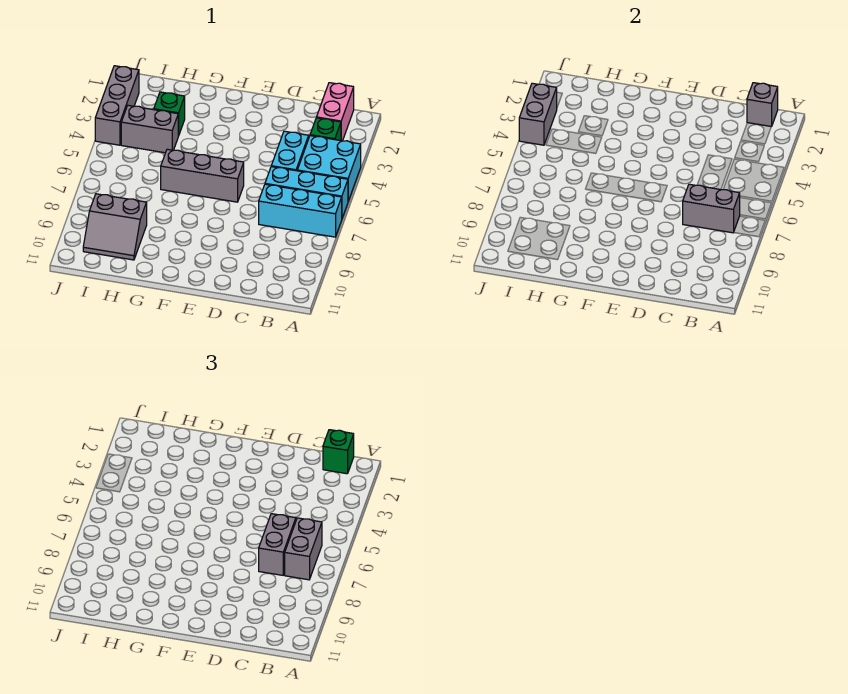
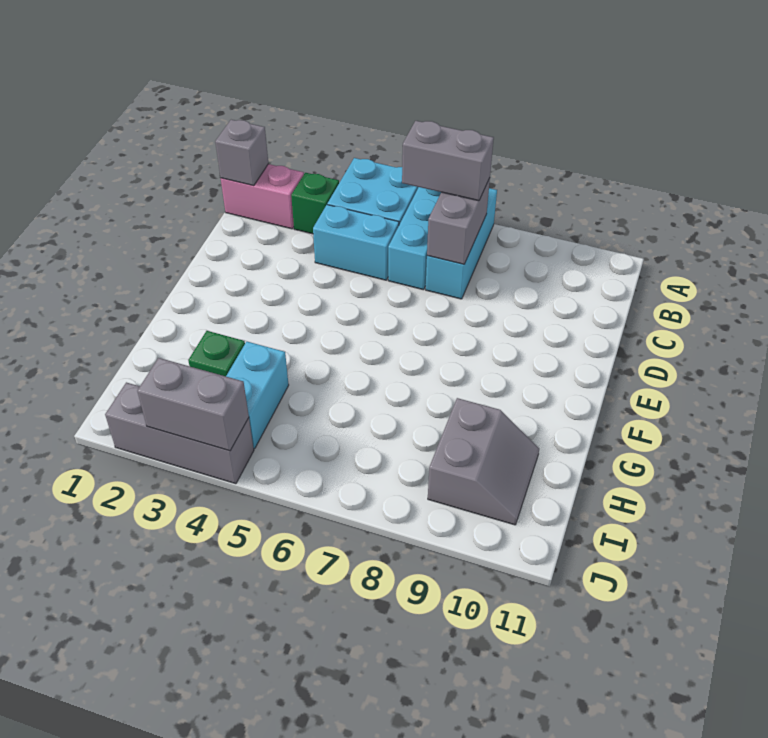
green brick B1 level 3 -> none
grey brick C6:C7 level 3 -> none
grey brick E6:G6 level 1 -> none
grey brick H4:I4 level 1 -> cyan brick H4:I4 level 1

